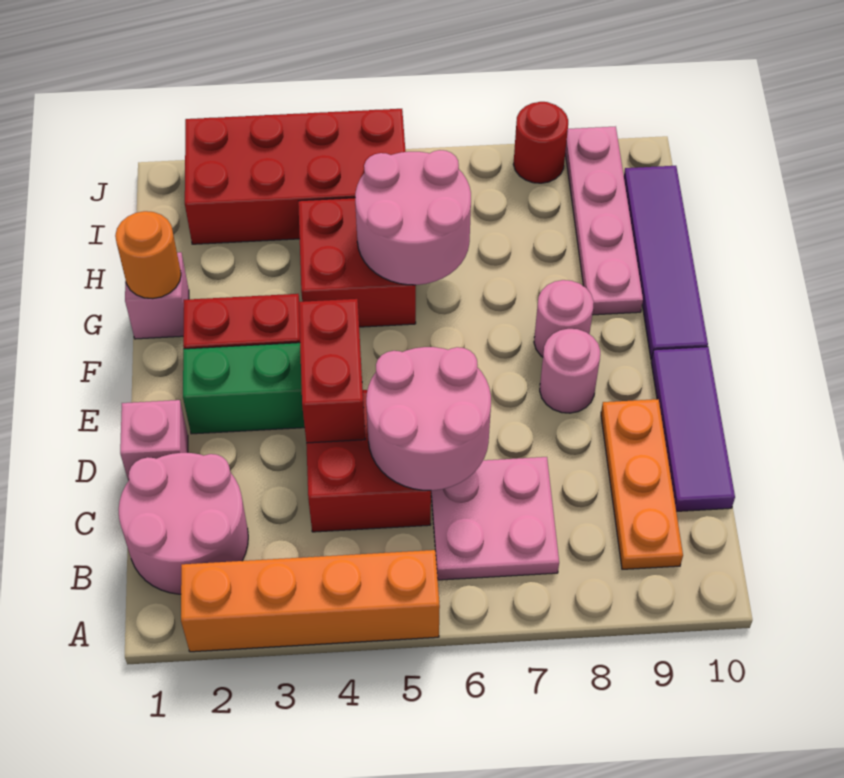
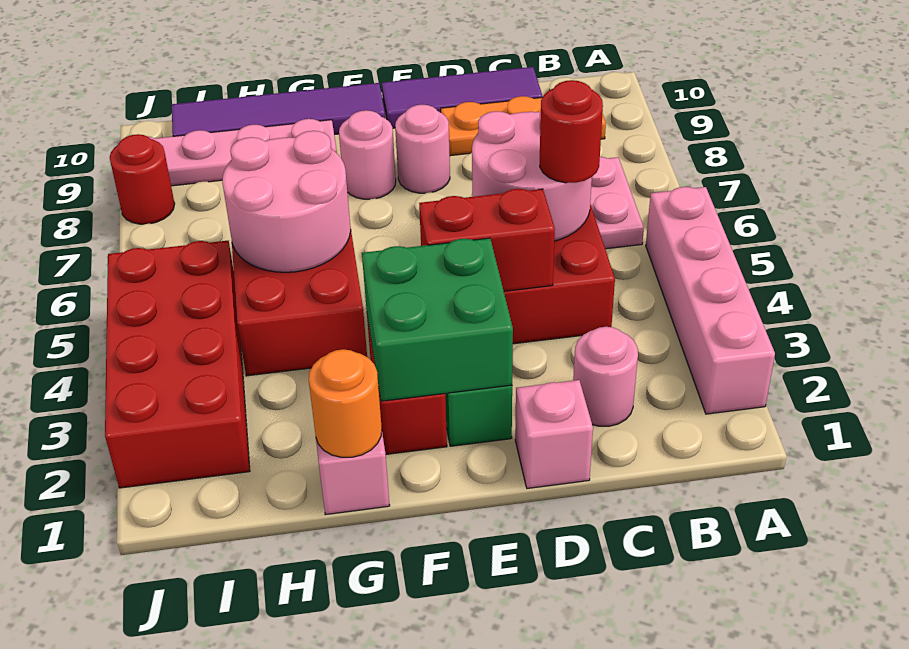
orange brick A2:A5 level 1 -> pink brick A2:A5 level 1
pink round brick B1:C2 level 1 -> pink round brick C2 level 1
none -> red round brick C5 level 3
none -> green brick E2:F3 level 2

